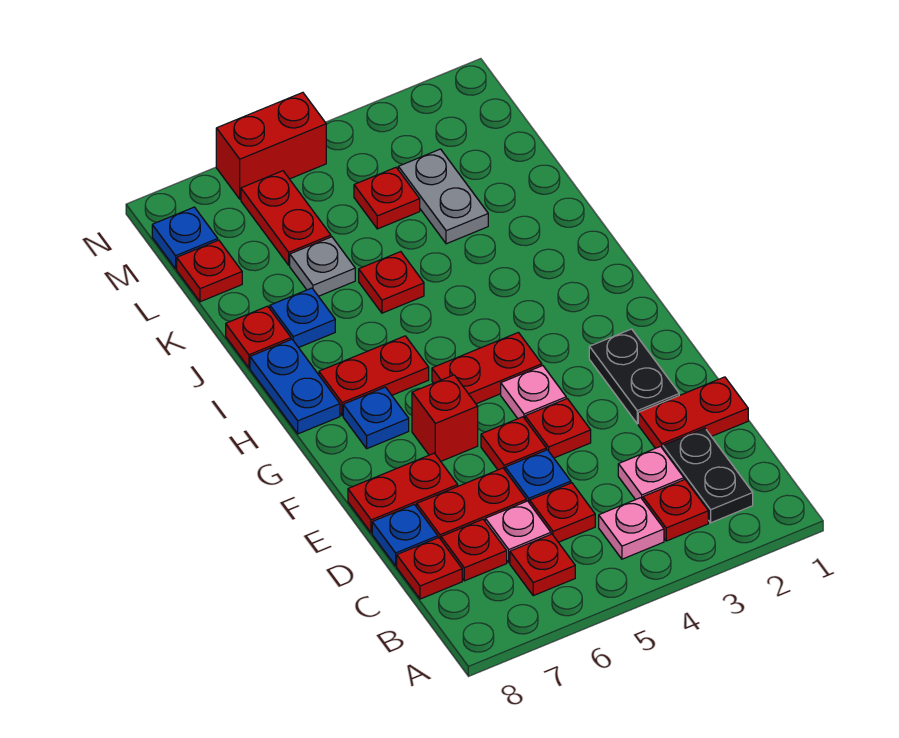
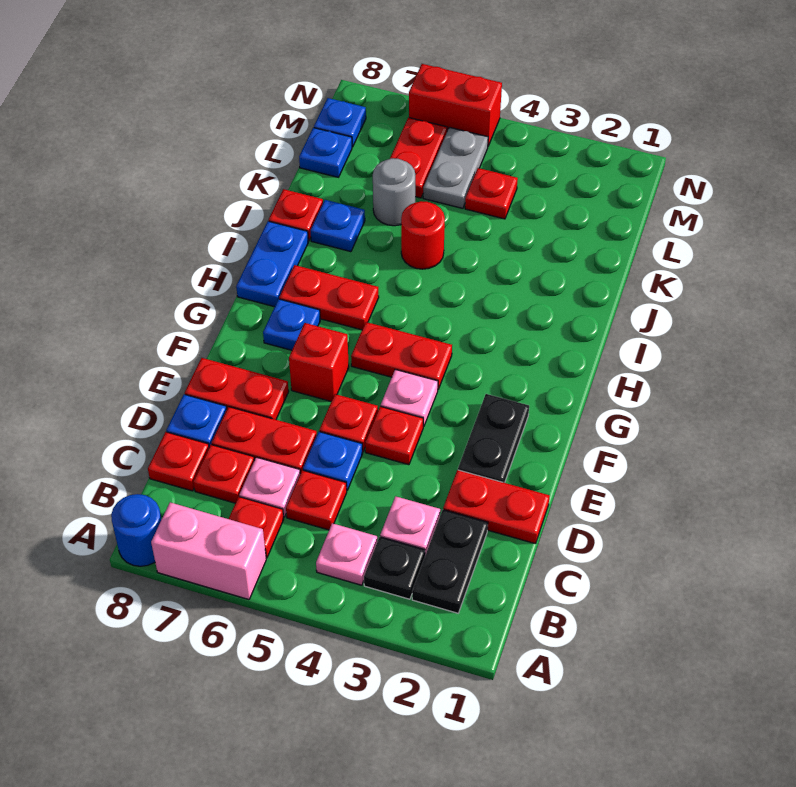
none -> pink brick A6:A7 level 1
none -> blue round brick A8 level 1
red plate B3 level 1 -> black plate B3 level 1
red plate J5 level 1 -> red round brick J5 level 1
grey plate K3:L3 level 1 -> grey plate L5:M5 level 1
grey plate K6 level 1 -> grey round brick K6 level 1
red plate L8 level 1 -> blue plate L8 level 1

